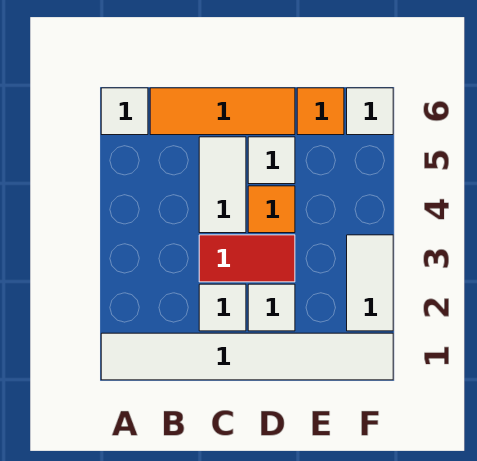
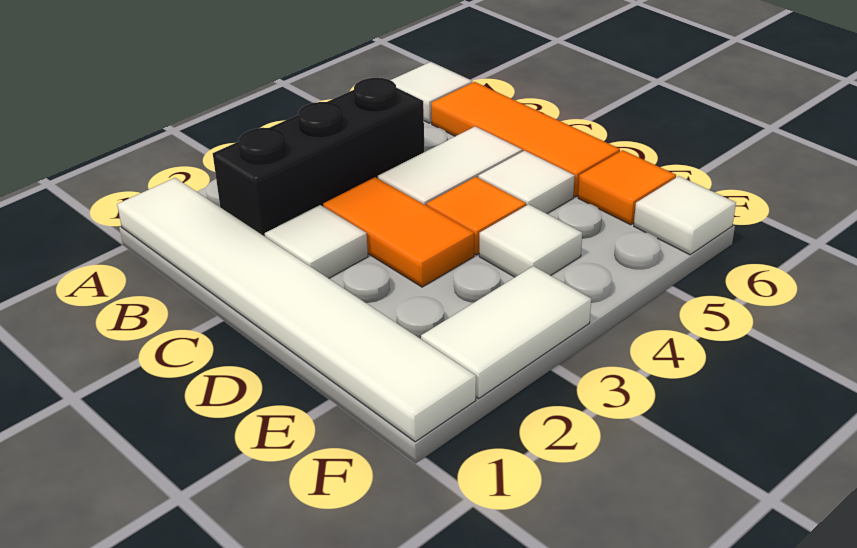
none -> black brick B2:B4 level 1
red tile C3:D3 level 1 -> orange tile C3:D3 level 1
white tile D2 level 1 -> white tile E4 level 1

